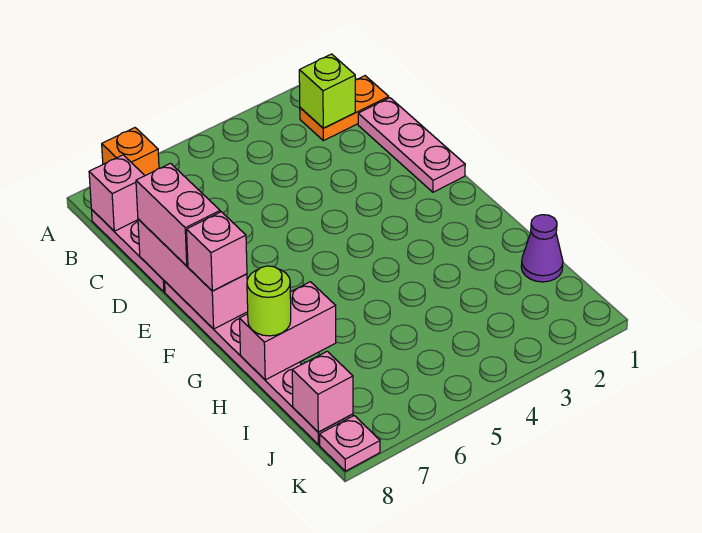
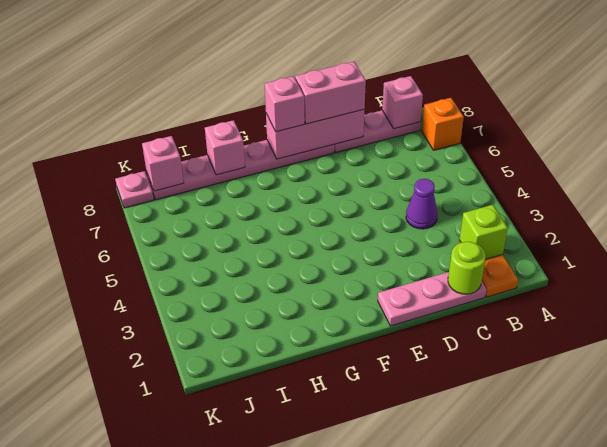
pink brick H7:H8 level 2 -> pink brick H8 level 2
lime round brick H8 level 3 -> lime round brick C1 level 2
purple cone I1 level 1 -> purple cone C4 level 1

